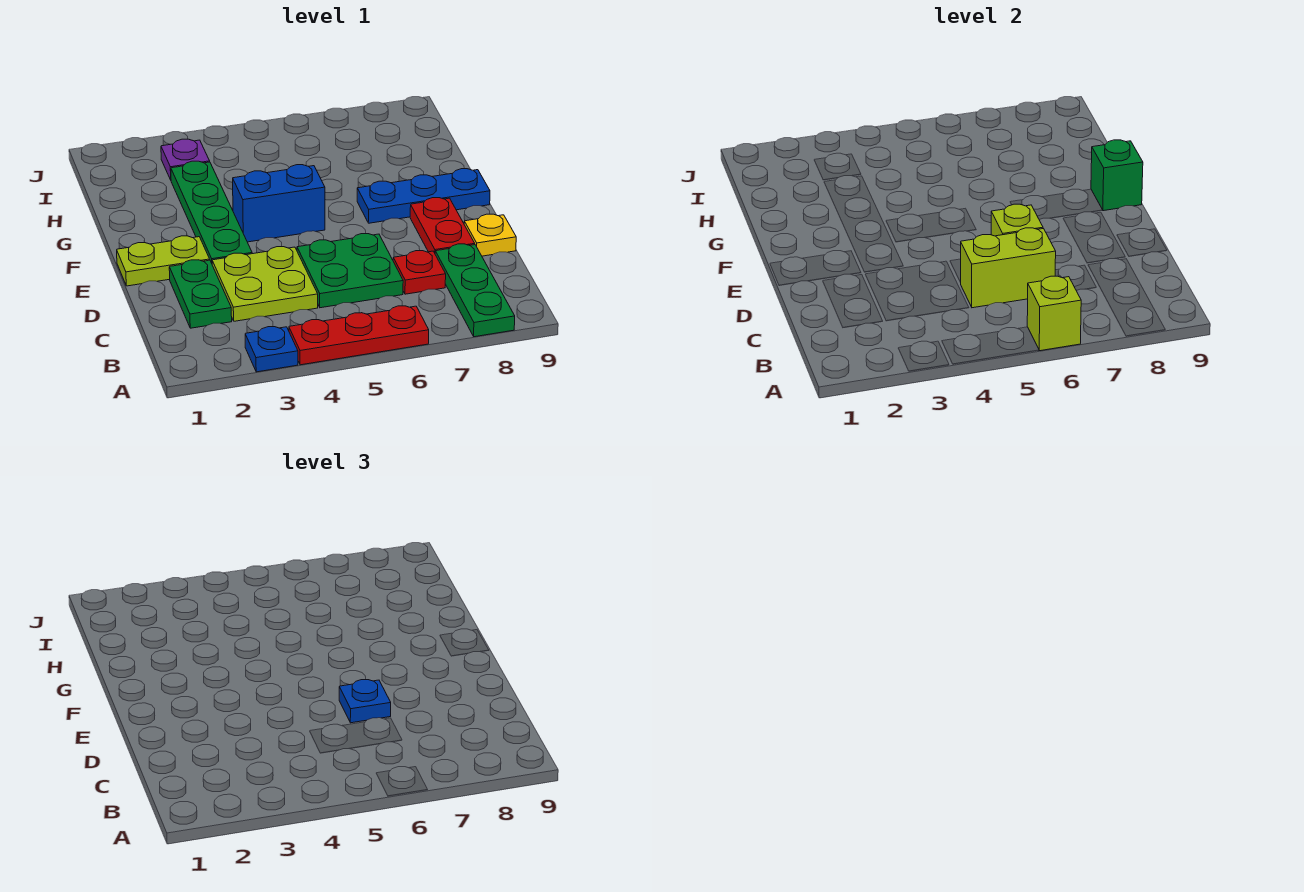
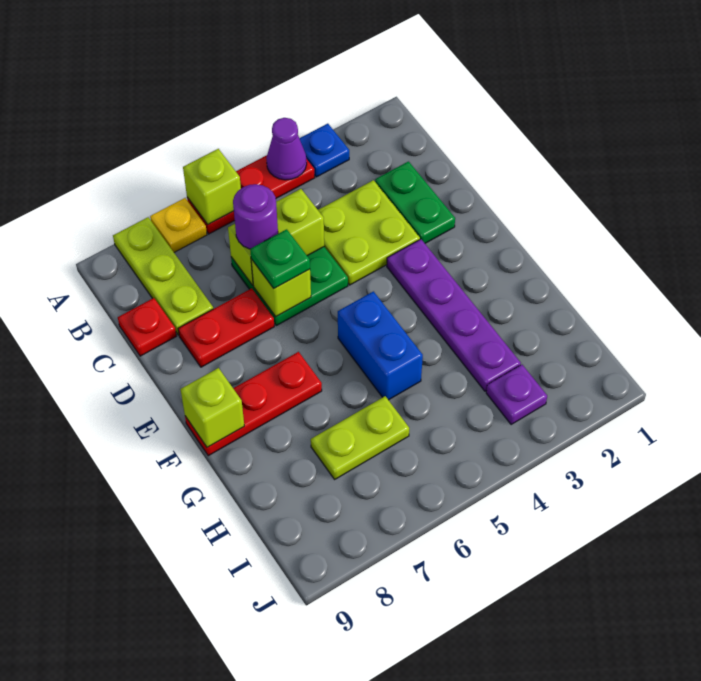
none -> purple cone A4 level 2
green plate A8:C8 level 1 -> lime plate A8:C8 level 1
none -> purple round brick C6 level 3
red plate C7 level 1 -> red plate C9 level 1
blue plate D6 level 3 -> green plate D6 level 3
red plate D8:E8 level 1 -> red plate D7:D8 level 1
yellow plate D9 level 1 -> yellow plate A7 level 1
lime plate E1:E2 level 1 -> lime plate H6:H7 level 1
green plate E3:H3 level 1 -> purple plate E3:H3 level 1
blue brick F4:F5 level 1 -> blue brick F5:G5 level 1
blue plate F7:F9 level 1 -> red plate F7:F9 level 1
green brick F9 level 2 -> lime brick F9 level 2

